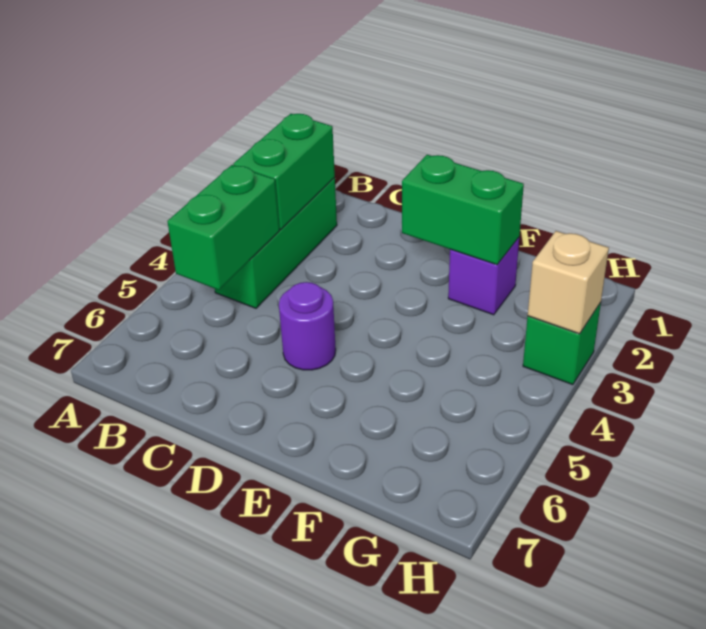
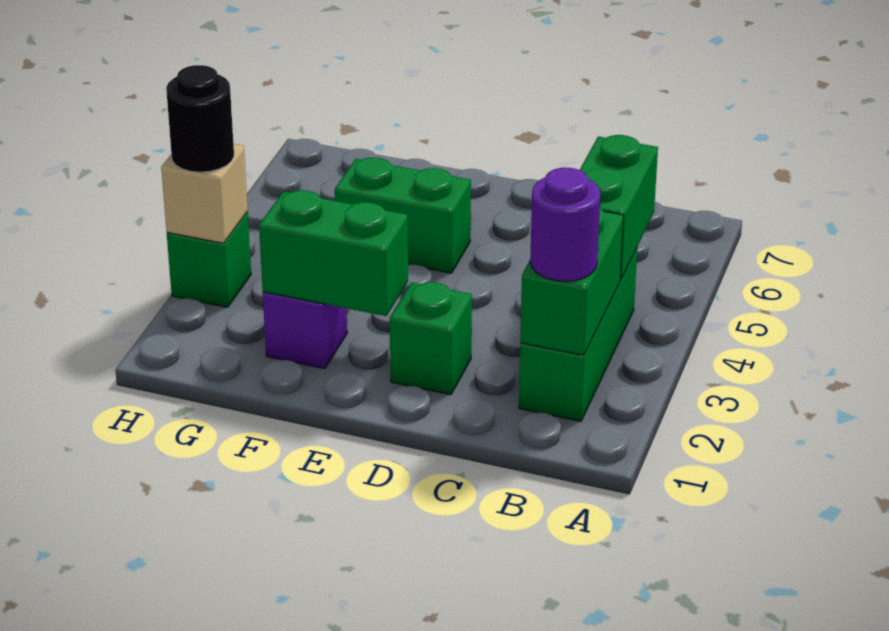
none -> green brick D2 level 1
purple round brick D5 level 1 -> purple round brick B2 level 3
none -> green brick E5:F5 level 1
none -> black round brick H3 level 3

